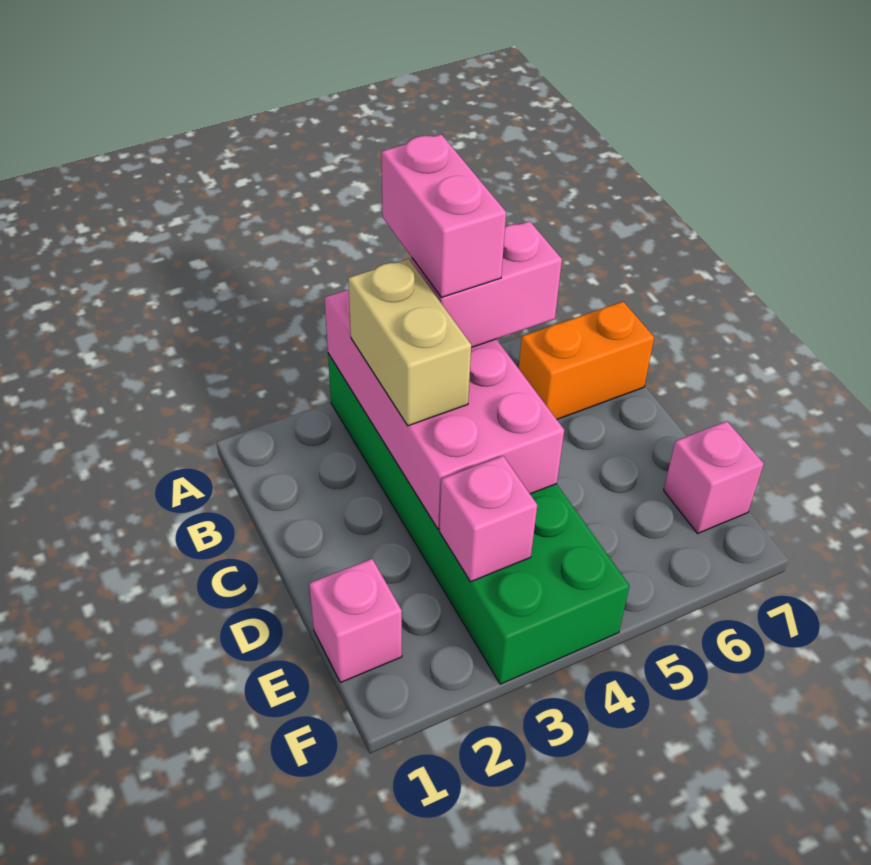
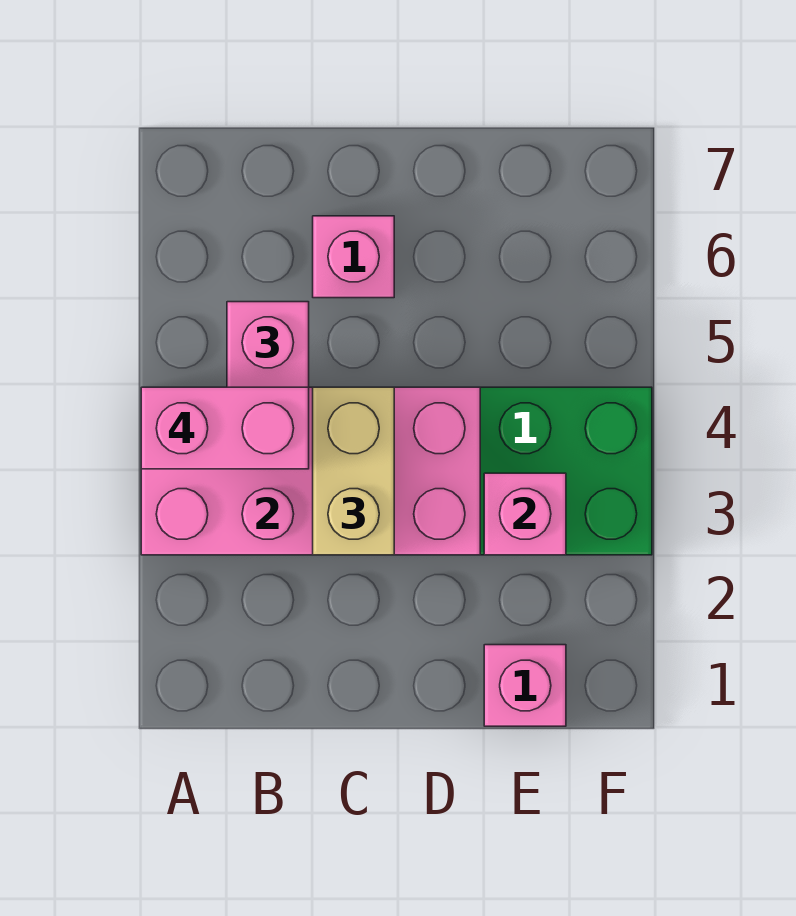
tan brick B3:C3 level 3 -> tan brick C3:C4 level 3
orange brick B6:B7 level 1 -> none
pink brick E7 level 1 -> pink brick C6 level 1

